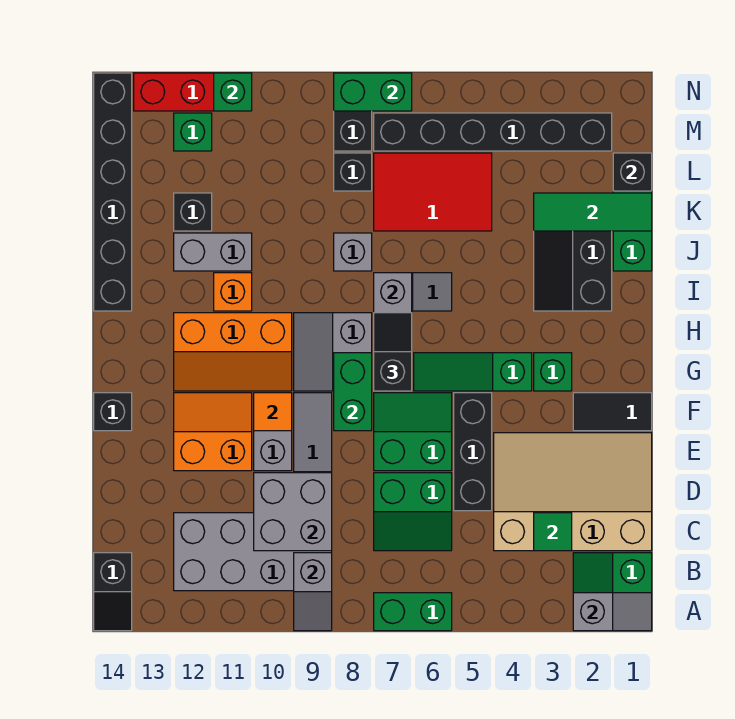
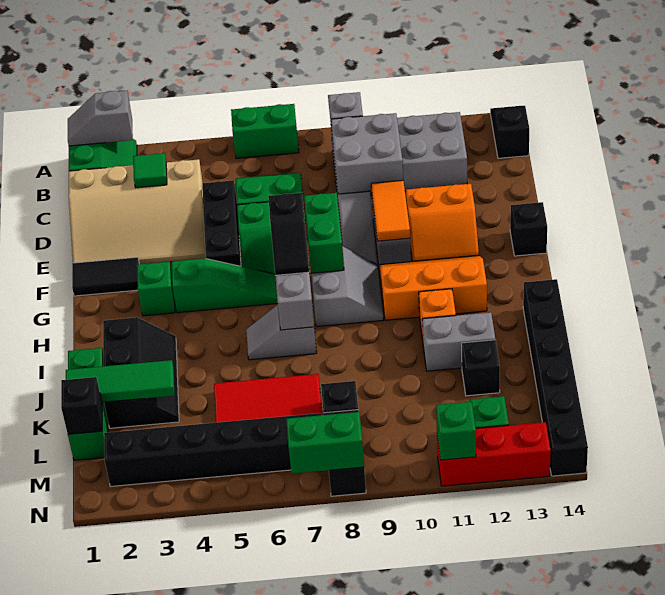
orange tile F10 level 2 -> orange tile E10:F10 level 2
grey brick J8 level 1 -> none

